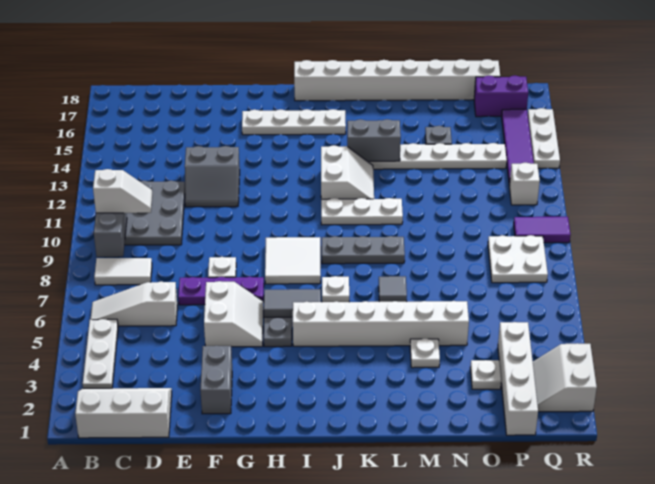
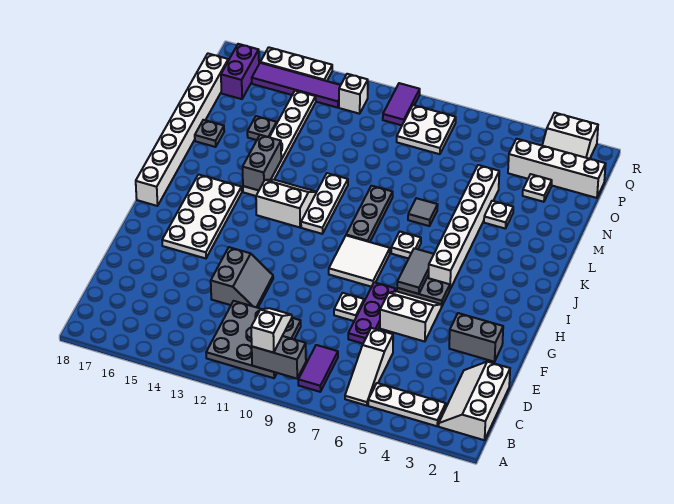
white tile B8:C8 level 1 -> purple tile B8:C8 level 1
white plate G16:J16 level 1 -> white plate G15:J16 level 1
none -> grey plate M17 level 1

